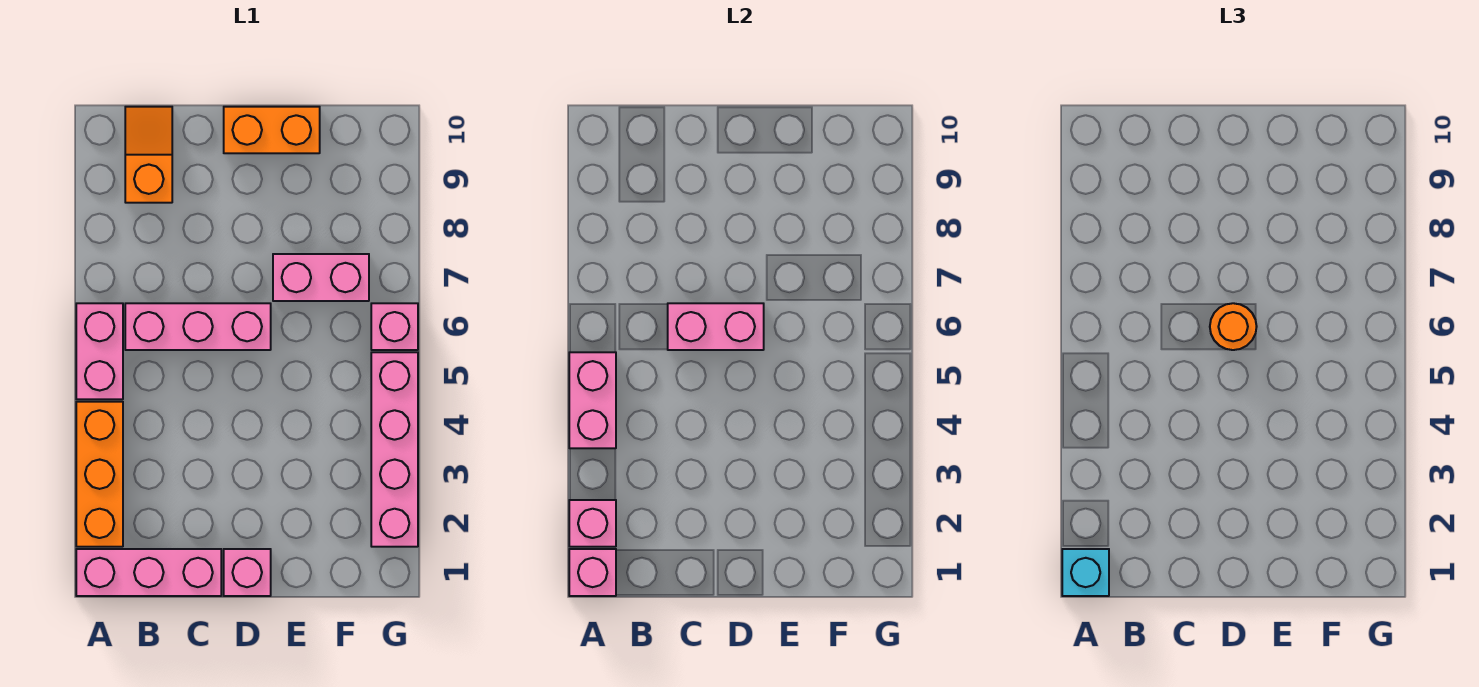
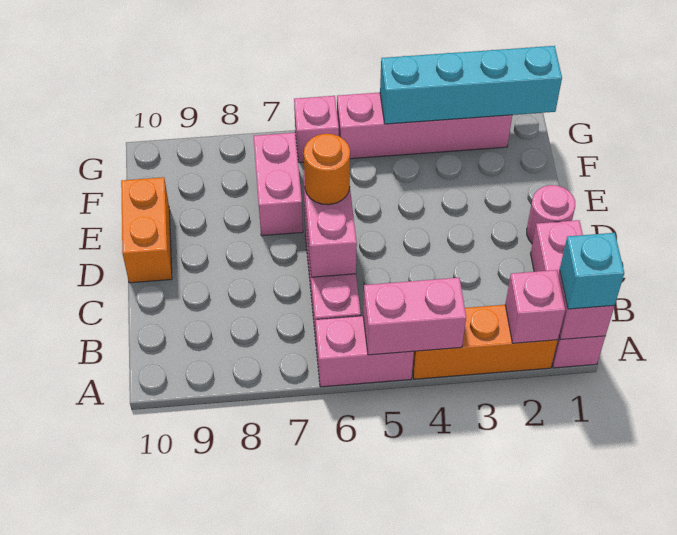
orange slope B9:B10 level 1 top 9 -> none
pink brick D1 level 1 -> pink round brick D1 level 1
none -> cyan brick G1:G4 level 2

